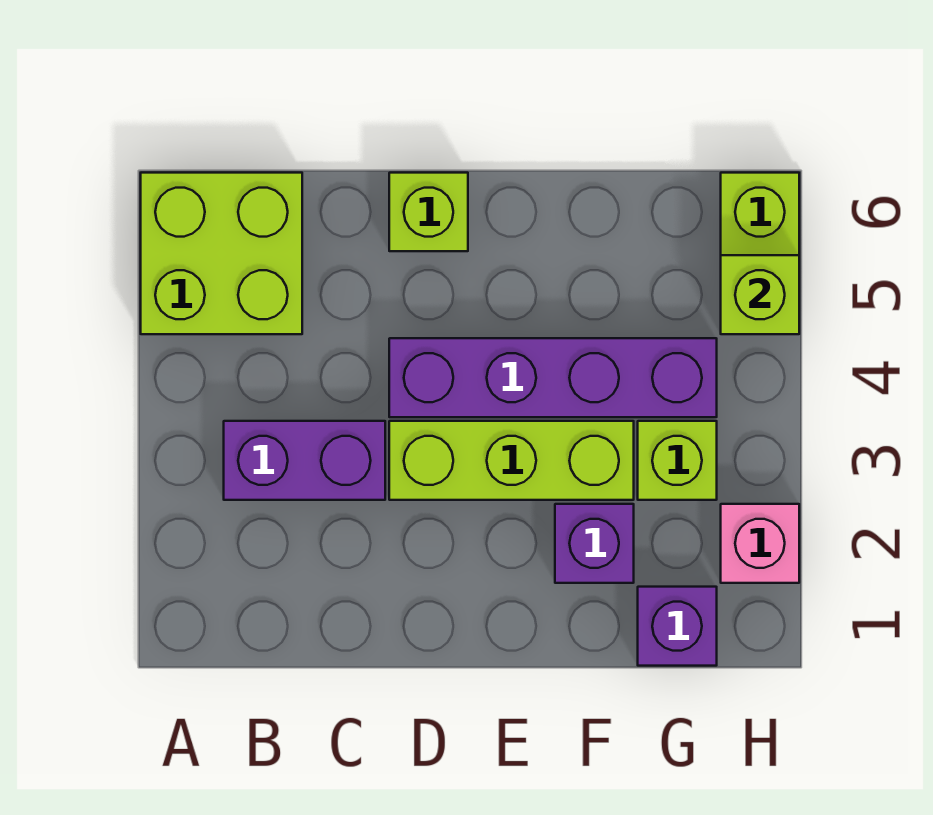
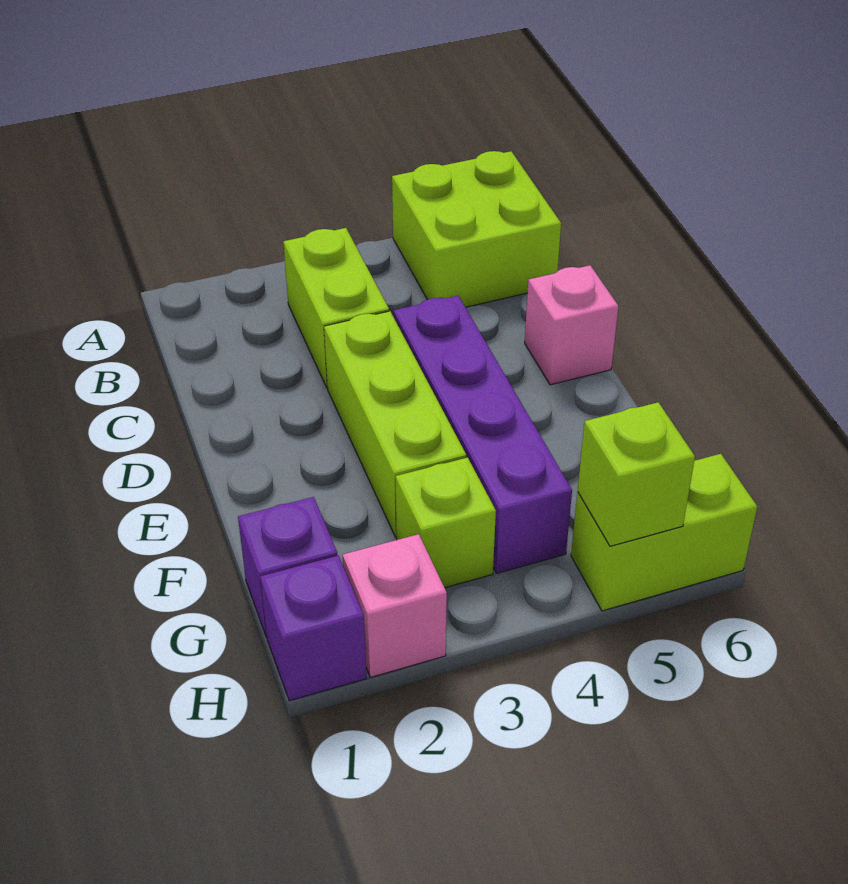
purple brick B3:C3 level 1 -> lime brick B3:C3 level 1
lime brick D6 level 1 -> pink brick D6 level 1
purple brick F2 level 1 -> purple brick H1 level 1

